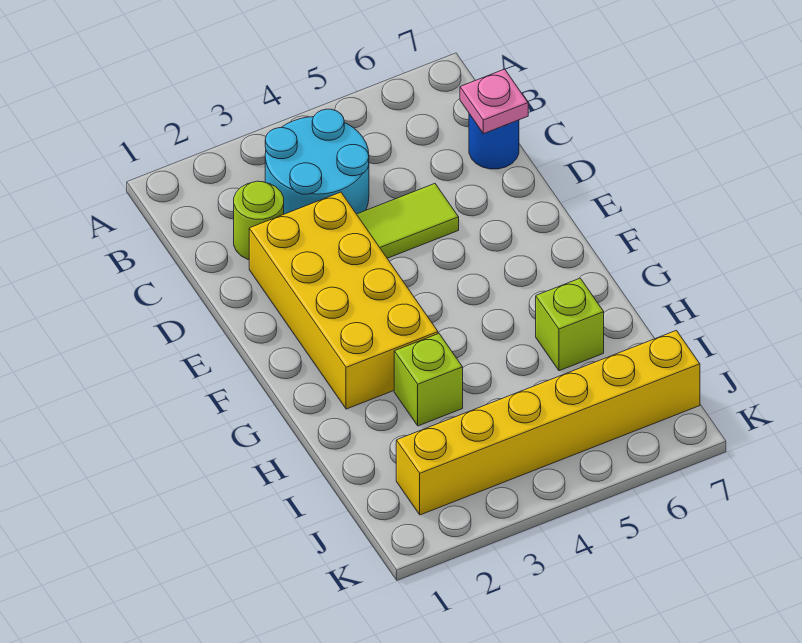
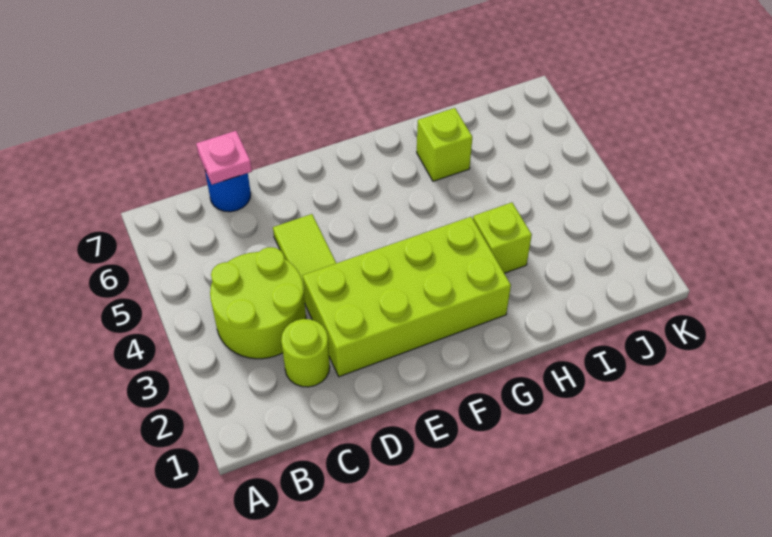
cyan round brick B3:C4 level 1 -> lime round brick B3:C4 level 1
yellow brick D2:G3 level 1 -> lime brick D2:G3 level 1
yellow brick J2:J7 level 1 -> none

